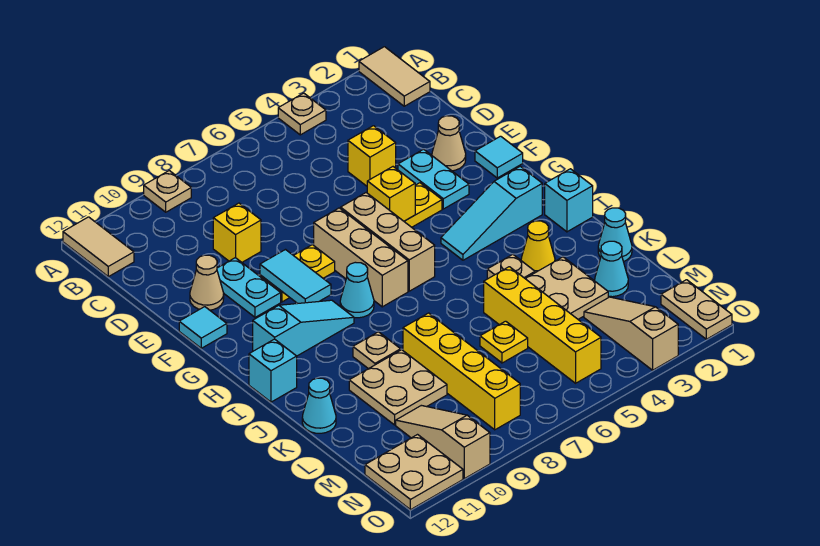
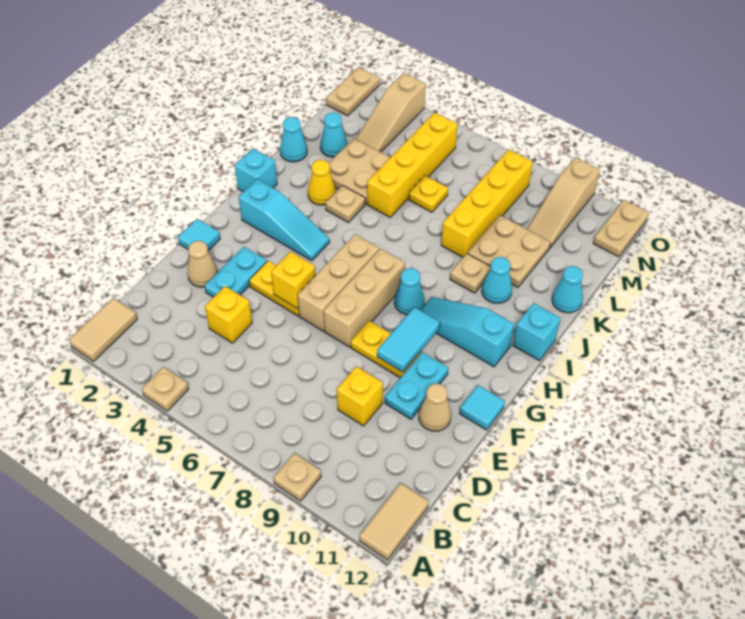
none -> cyan cone J10 level 1
tan plate N11:O12 level 1 -> tan plate N12:O12 level 1

